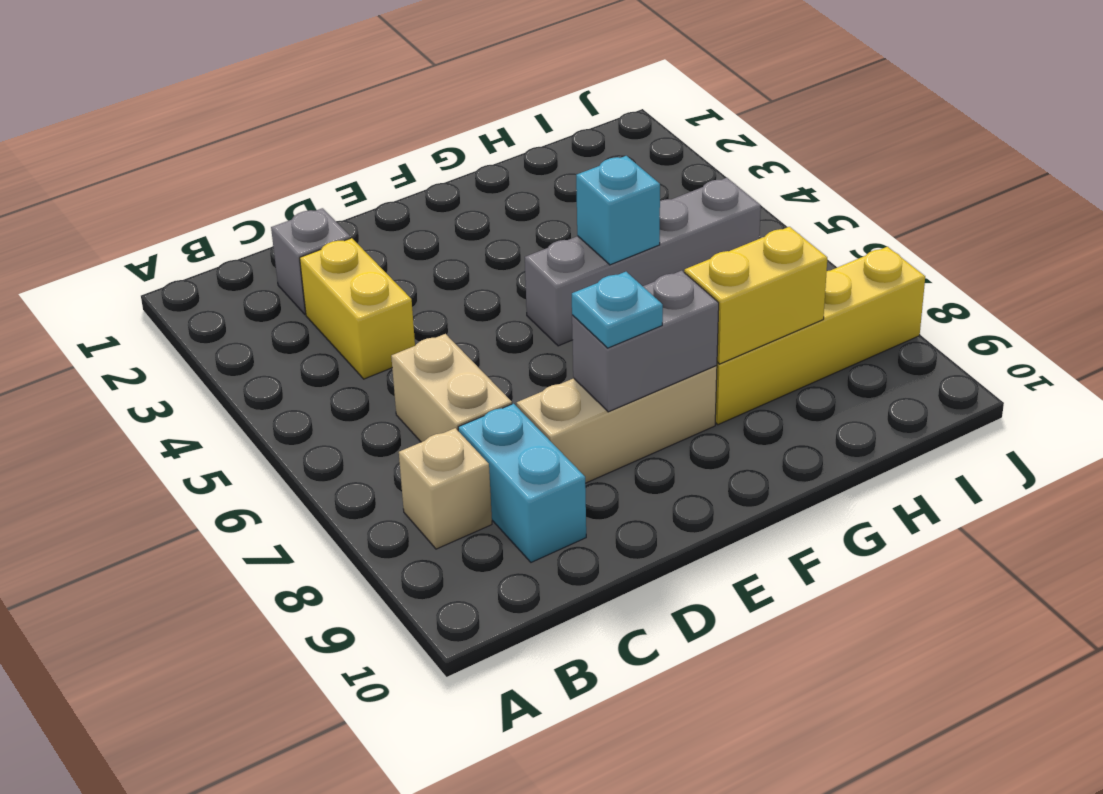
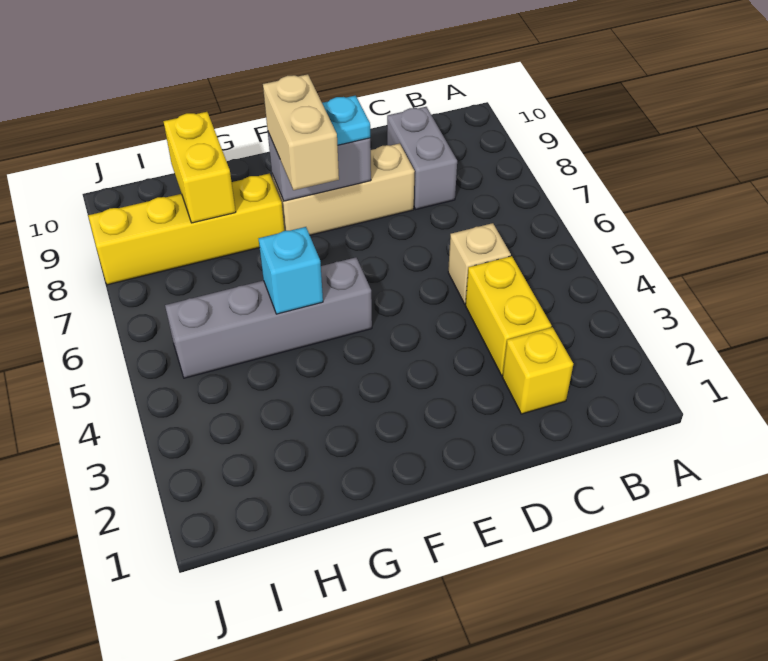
tan brick B8 level 1 -> tan brick C5 level 1
grey brick C2 level 1 -> yellow brick C2 level 1
tan brick C6:C7 level 1 -> tan brick F7:F8 level 3
cyan brick C8:C9 level 1 -> grey brick C8:C9 level 1
yellow brick G8:H8 level 2 -> yellow brick H8:H9 level 2

